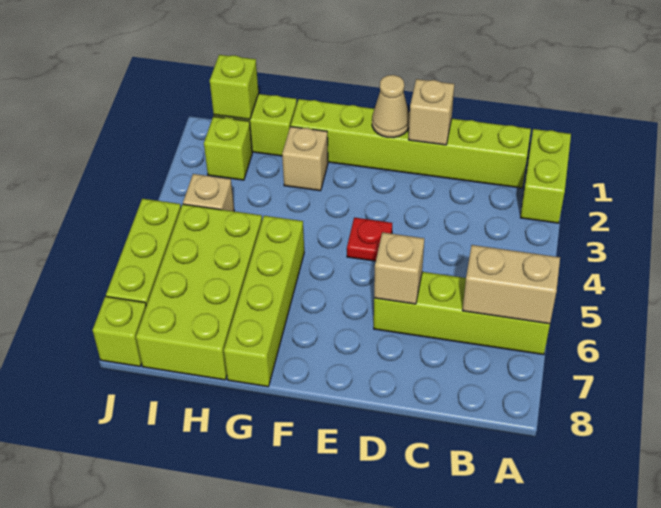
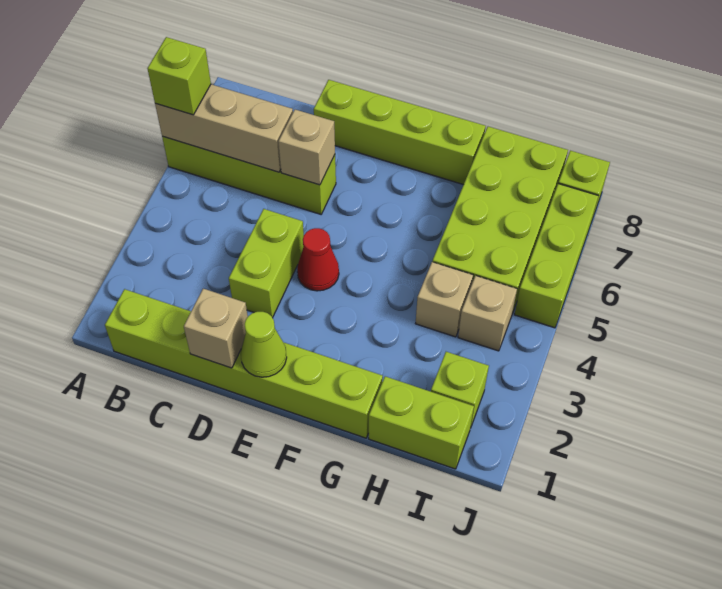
lime brick A1:A2 level 1 -> lime brick D3:D4 level 1
tan brick A6:B6 level 2 -> tan brick A6:C6 level 2
tan cone E1 level 2 -> lime cone E1 level 2
red plate E4 level 1 -> red cone E4 level 1
tan brick G2 level 1 -> tan brick H4 level 1
lime brick G5:G8 level 1 -> lime brick D8:G8 level 1
lime brick I1 level 2 -> lime brick A6 level 3

